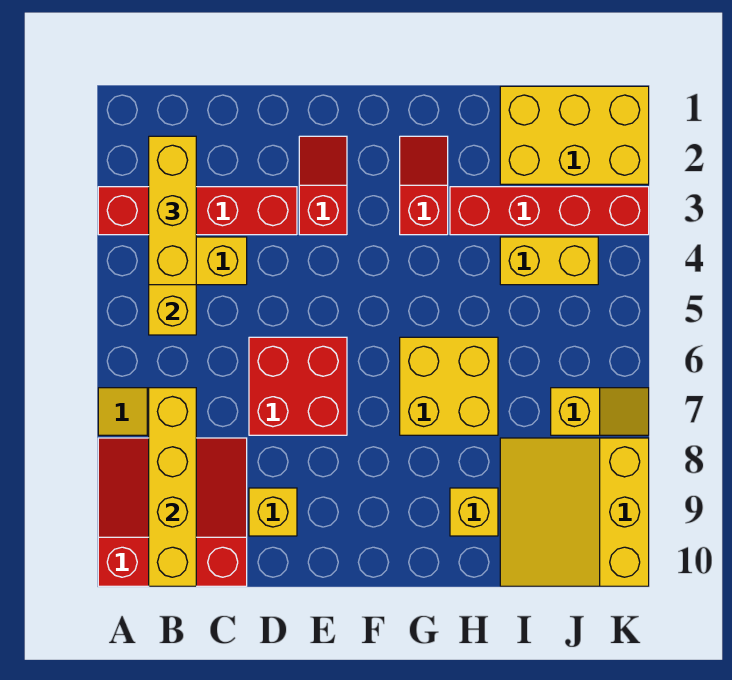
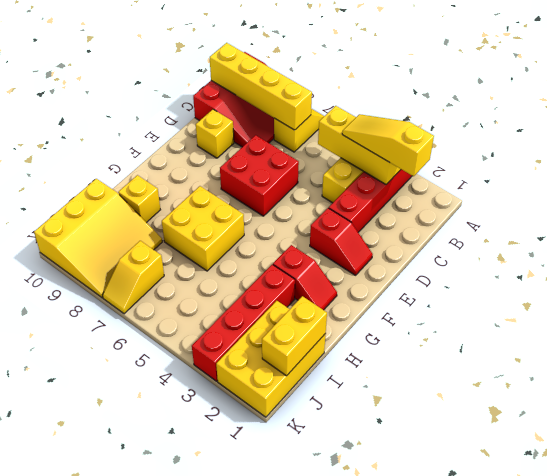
yellow brick B2:B4 level 3 -> yellow slope B2:B4 level 3 top 2
yellow brick I4:J4 level 1 -> yellow brick I1:J1 level 2
yellow slope I8:K10 level 1 top K -> yellow slope I8:K10 level 1 top 10

